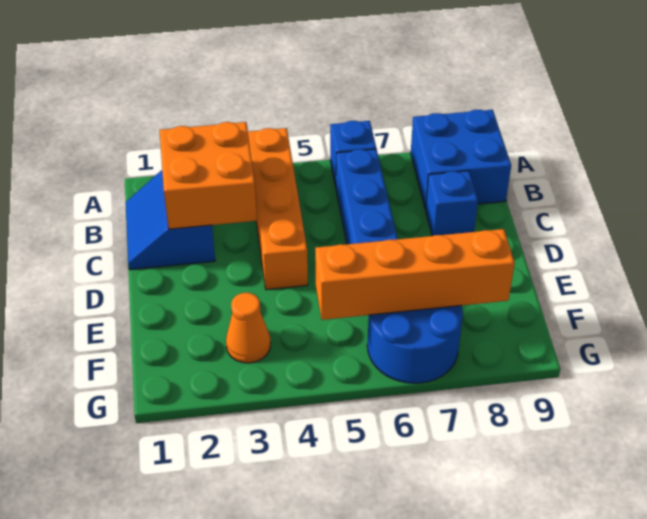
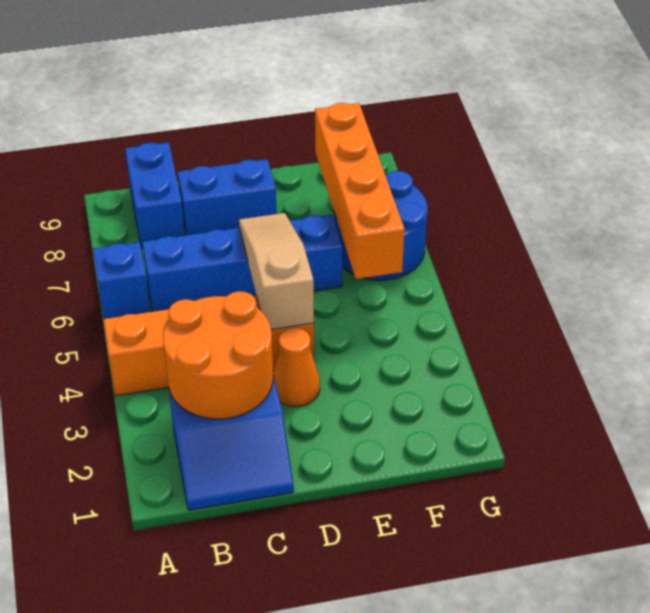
blue brick A8:B9 level 1 -> blue brick B8:B9 level 1
orange brick B2:C3 level 2 -> orange round brick B2:C3 level 2
blue brick C8 level 1 -> blue brick C8:D8 level 1
none -> tan slope D4:D6 level 2 top 4
orange cone F3 level 1 -> orange cone D3 level 1

